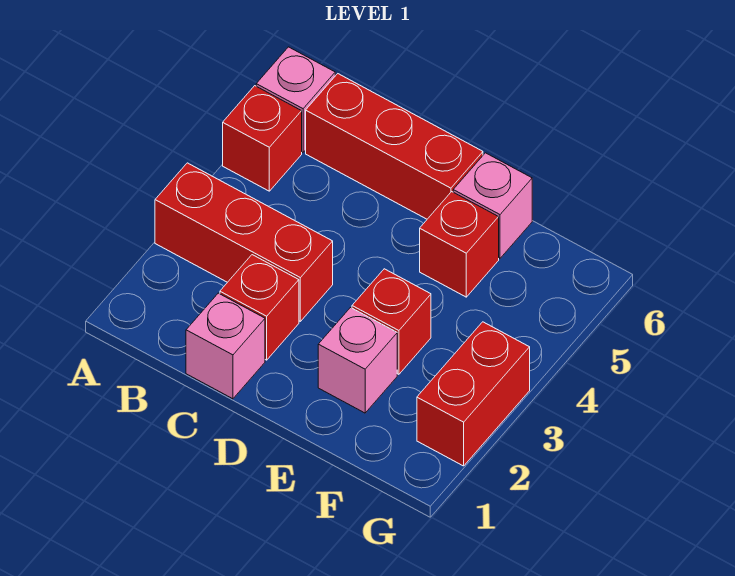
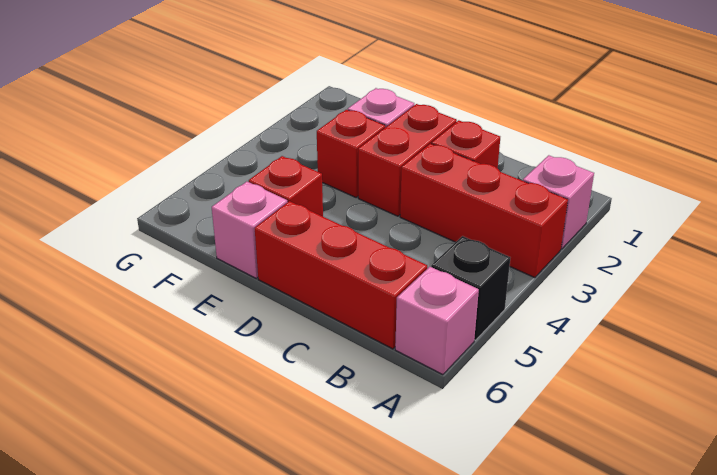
red brick A5 level 1 -> black brick A5 level 1
pink brick C1 level 1 -> pink brick A2 level 1
red brick G2:G3 level 1 -> red brick D2:D3 level 1

